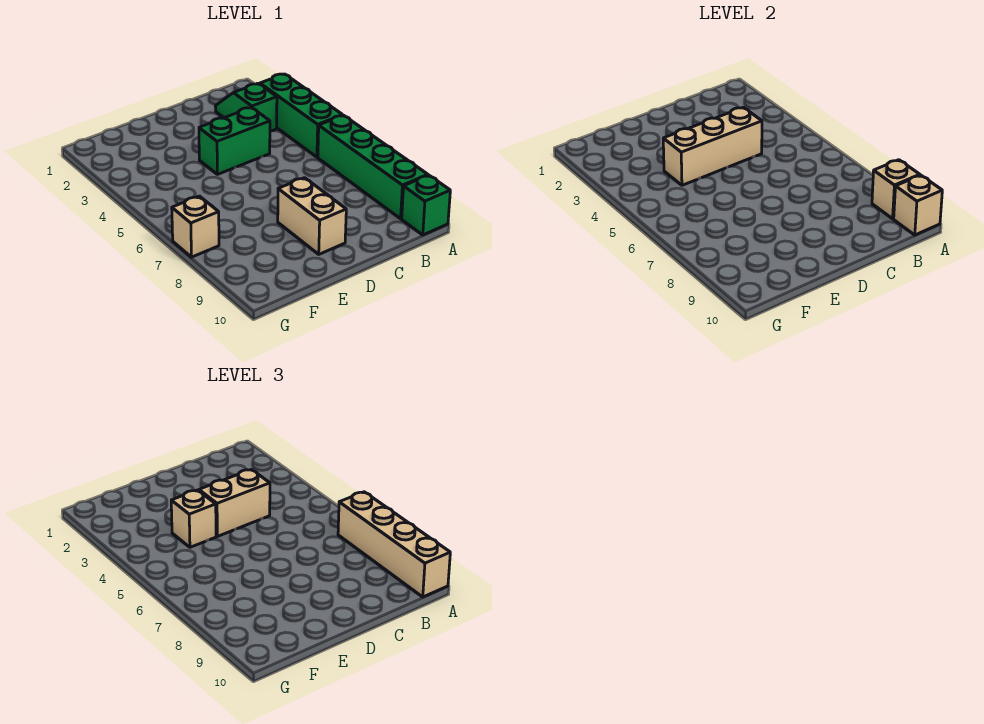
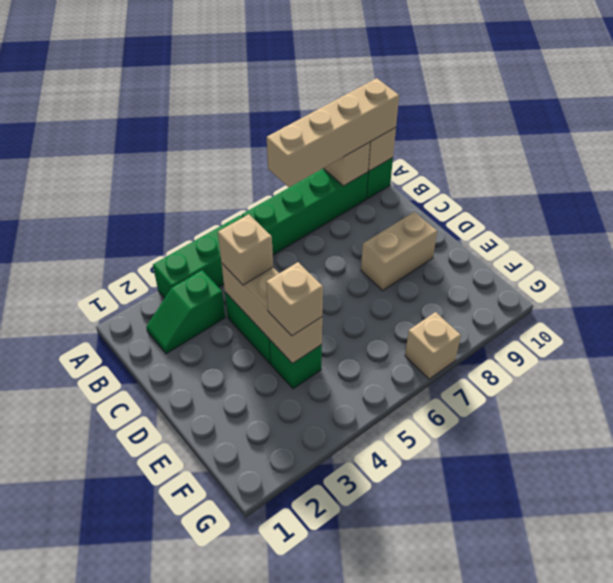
tan brick C4:D4 level 3 -> tan brick C4 level 3
none -> green brick E4 level 1

